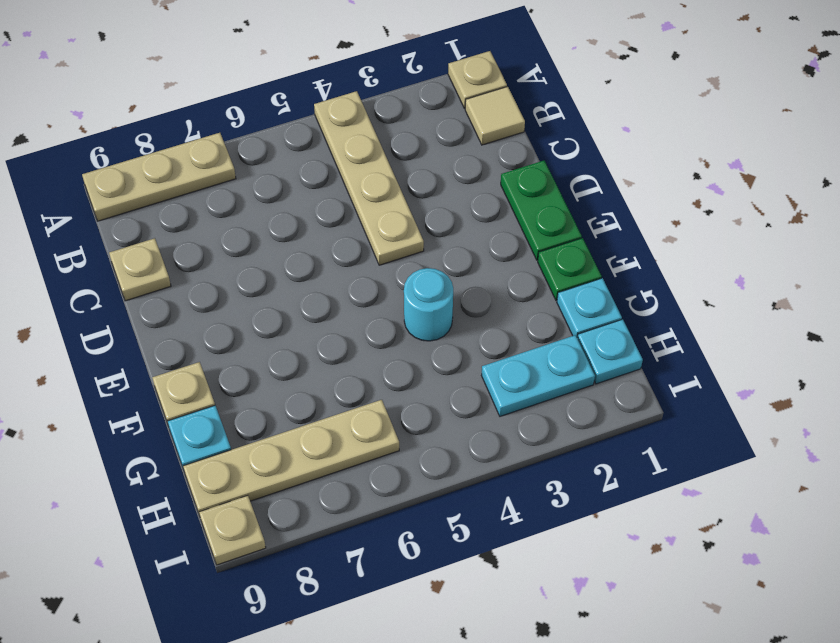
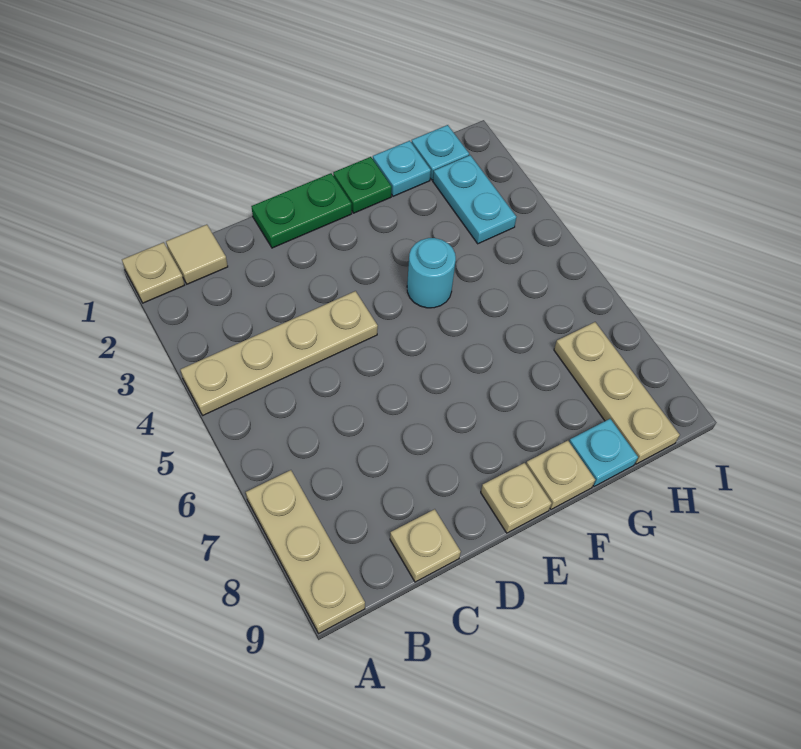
tan plate H6:H9 level 1 -> tan plate H7:H9 level 1
tan plate I9 level 1 -> tan plate E9 level 1

